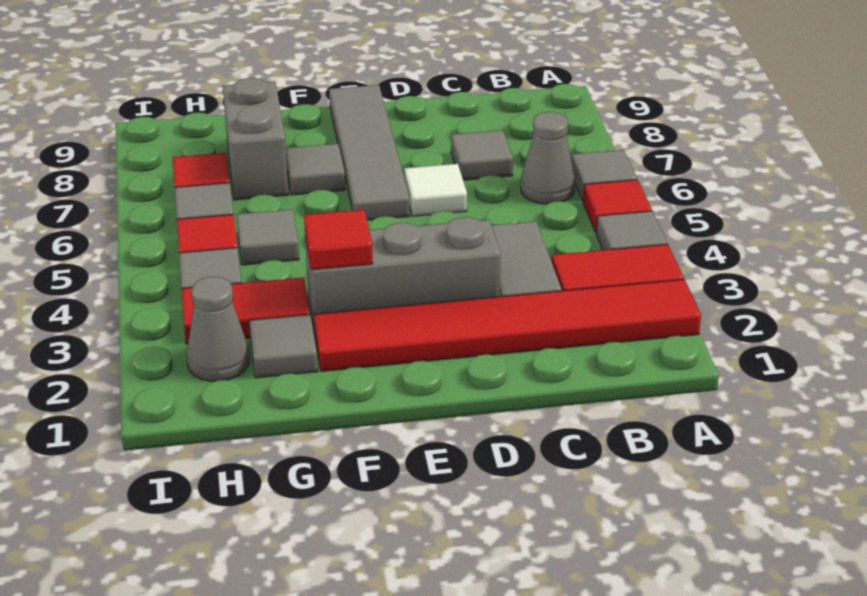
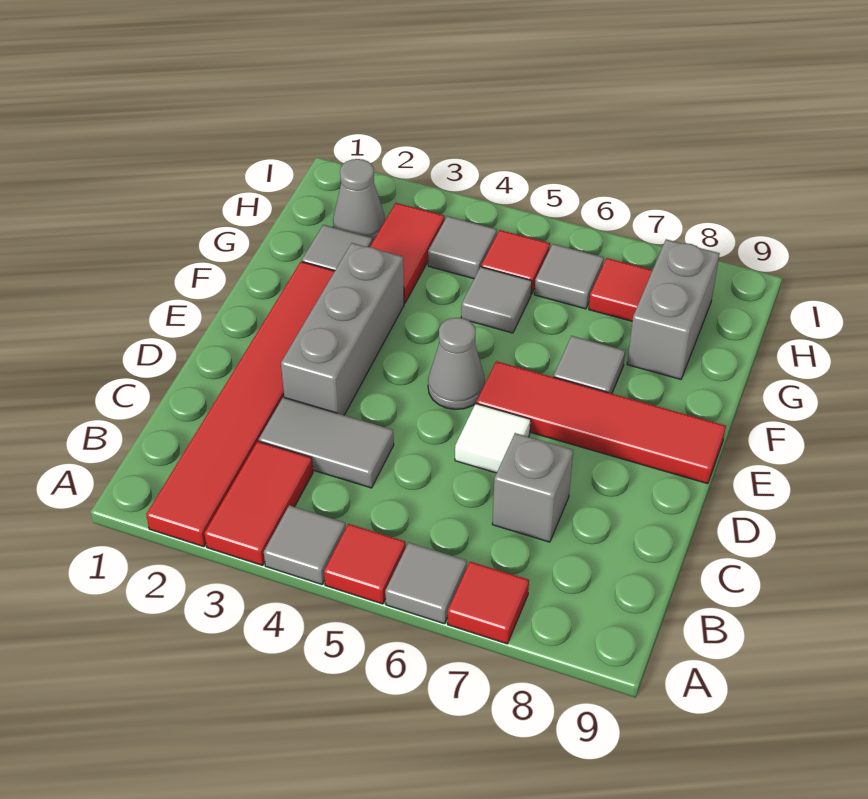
grey cone B6 level 1 -> grey cone E5 level 1
grey tile C7 level 1 -> grey brick C7 level 1
grey tile E6:E9 level 1 -> red tile E6:E9 level 1
red tile F3 level 2 -> red tile A7 level 1
grey brick G7:G8 level 1 -> grey brick G8:H8 level 1

